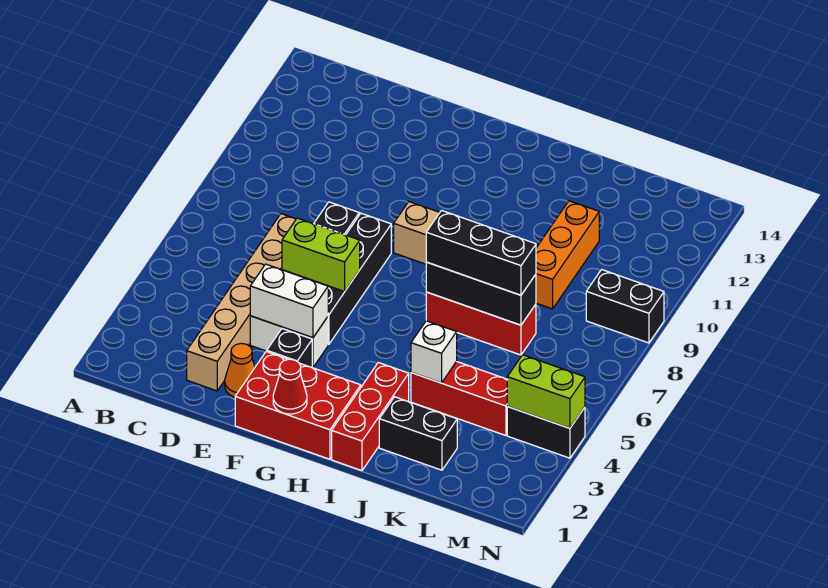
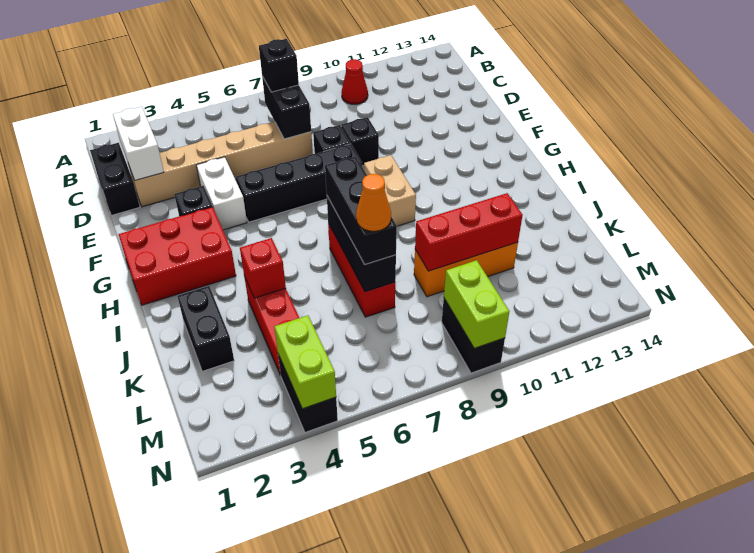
none -> black brick C1:D1 level 1
none -> black brick C7:D7 level 2
none -> black brick C7 level 3
orange cone E2 level 1 -> orange cone K7 level 4
white brick E4:F4 level 2 -> white brick C2:D2 level 2
lime brick E6:F6 level 2 -> lime brick M9:N9 level 2
none -> black brick E9 level 1
red brick F1:H2 level 1 -> red brick G1:H3 level 1
red cone G1 level 2 -> red cone B10 level 1
red brick I1:I3 level 1 -> red brick K9:K11 level 2
white brick J4 level 2 -> red brick J4 level 2

